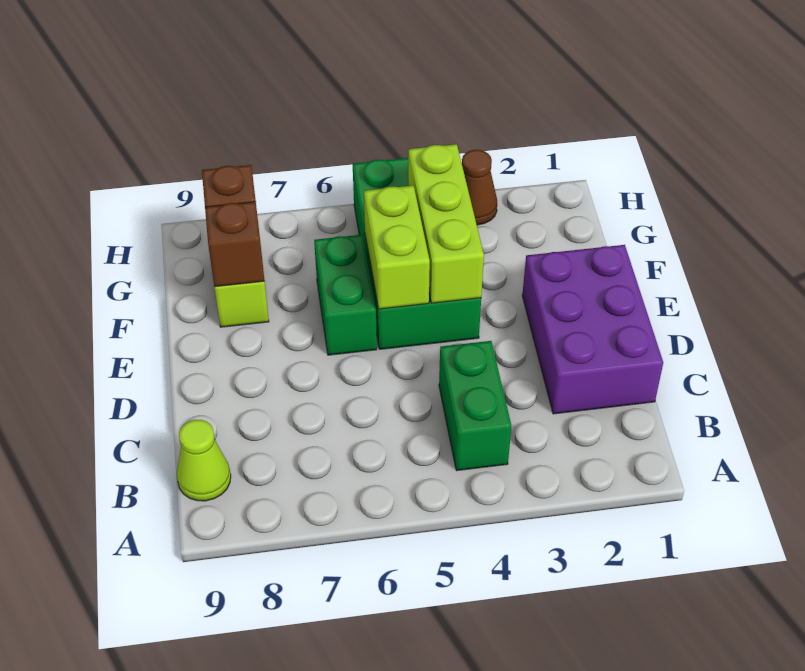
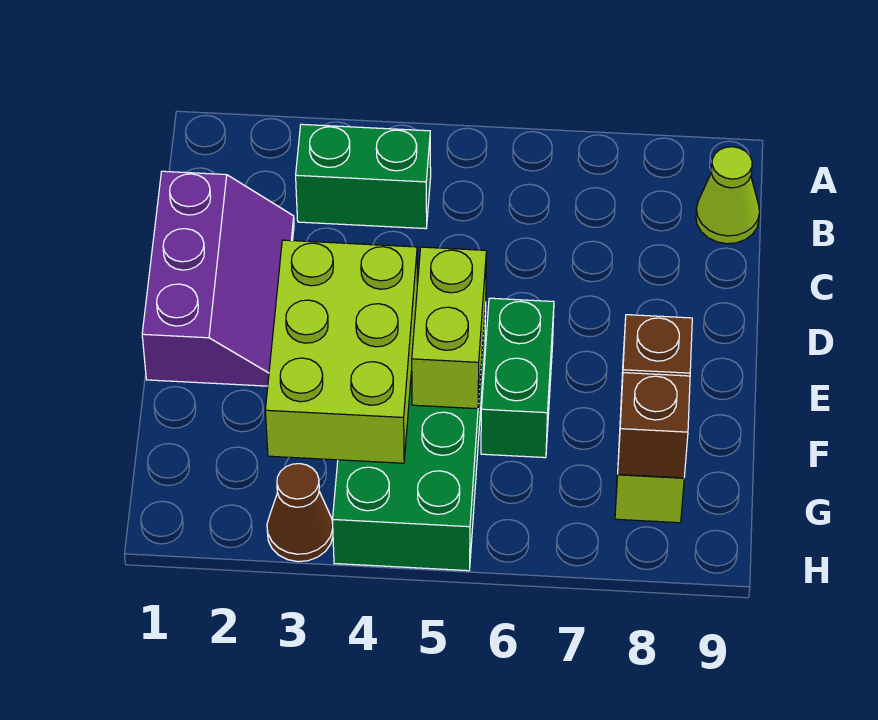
green brick B4:C4 level 1 -> green brick B3:B4 level 1
purple brick C1:E2 level 1 -> purple slope C1:E2 level 1 top 1
lime brick E4:G4 level 2 -> lime brick E3:G4 level 2

